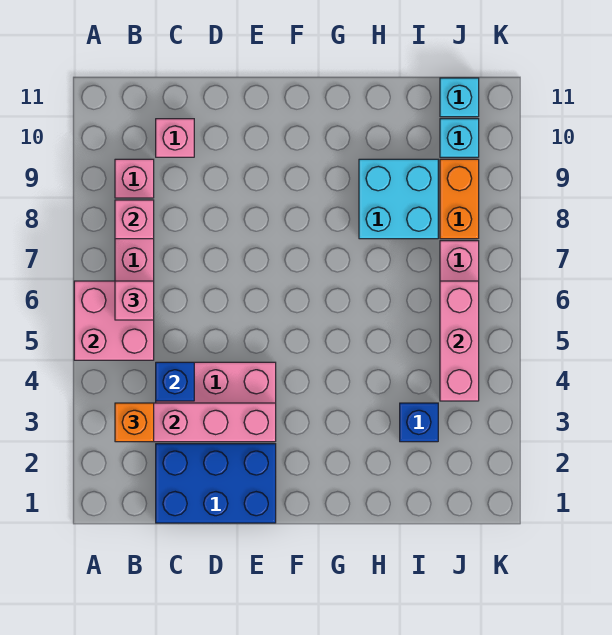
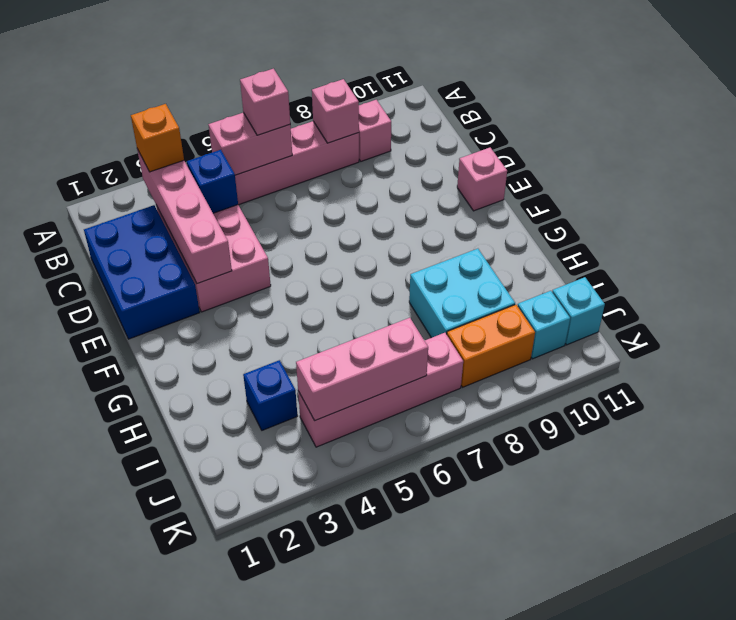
pink brick A5:B6 level 2 -> pink brick B5:B6 level 2
pink brick C10 level 1 -> pink brick E11 level 1

